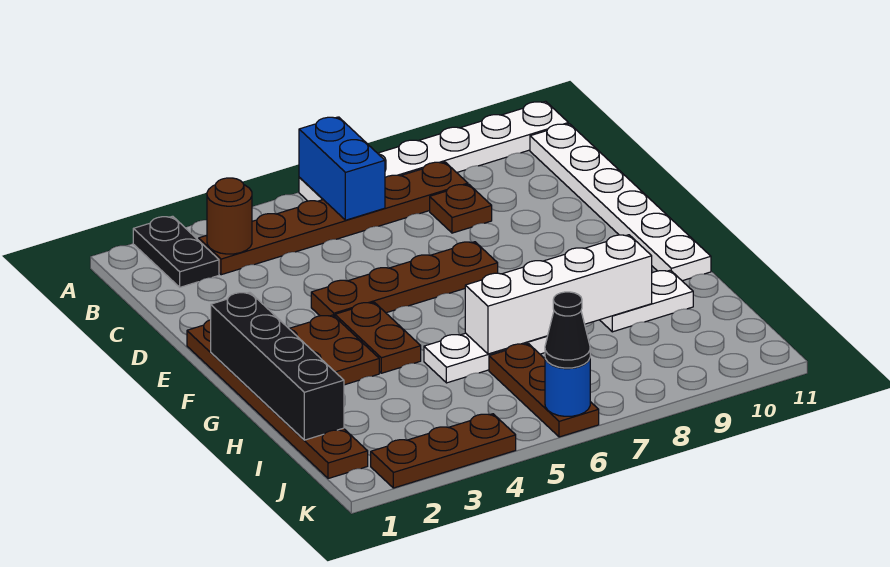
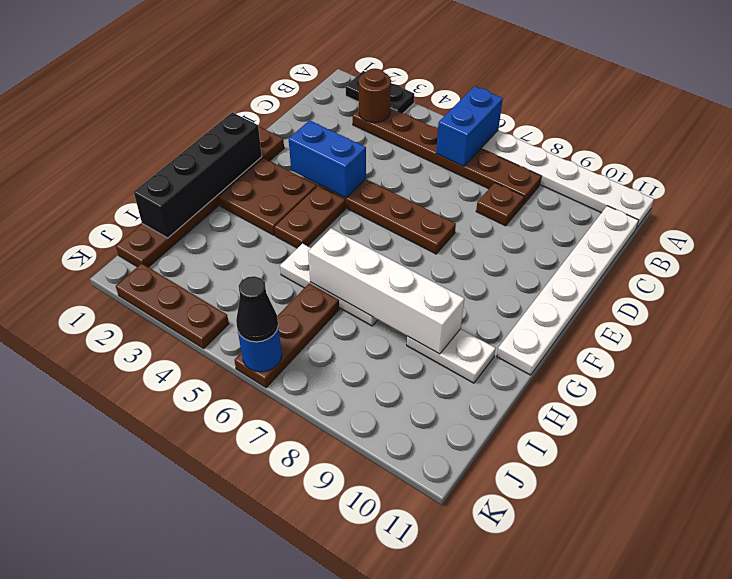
black plate A2:B2 level 1 -> black plate A2:A3 level 1
none -> blue brick E3:E4 level 2

